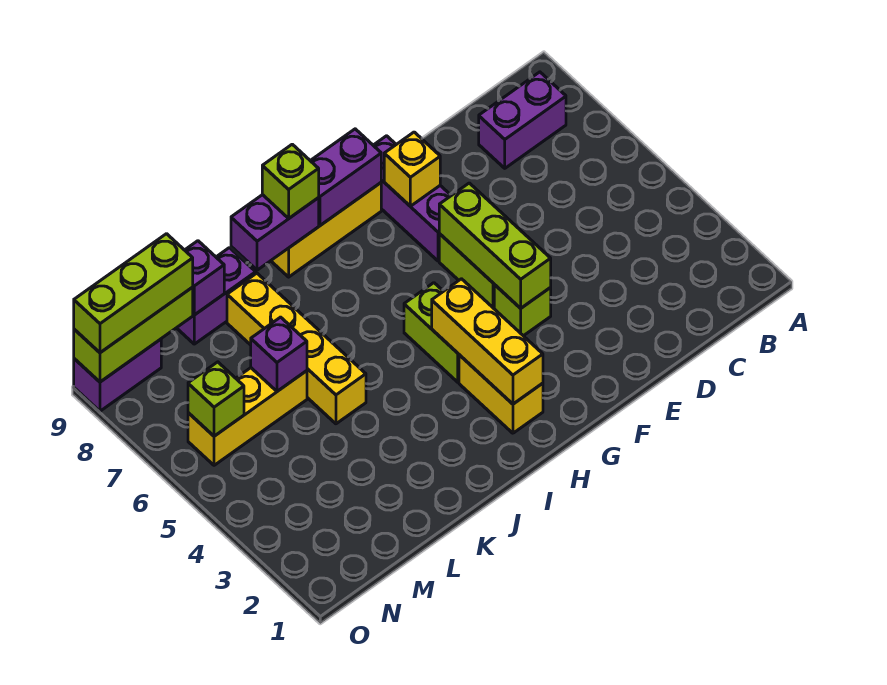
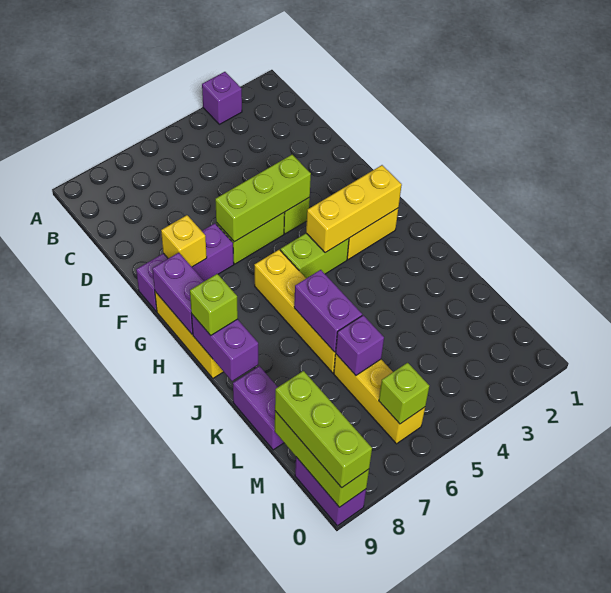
purple brick B8:C8 level 1 -> purple brick J6:K6 level 2
yellow brick K5:K8 level 1 -> yellow brick H6:K6 level 1
purple brick L9 level 2 -> purple brick A3 level 1

